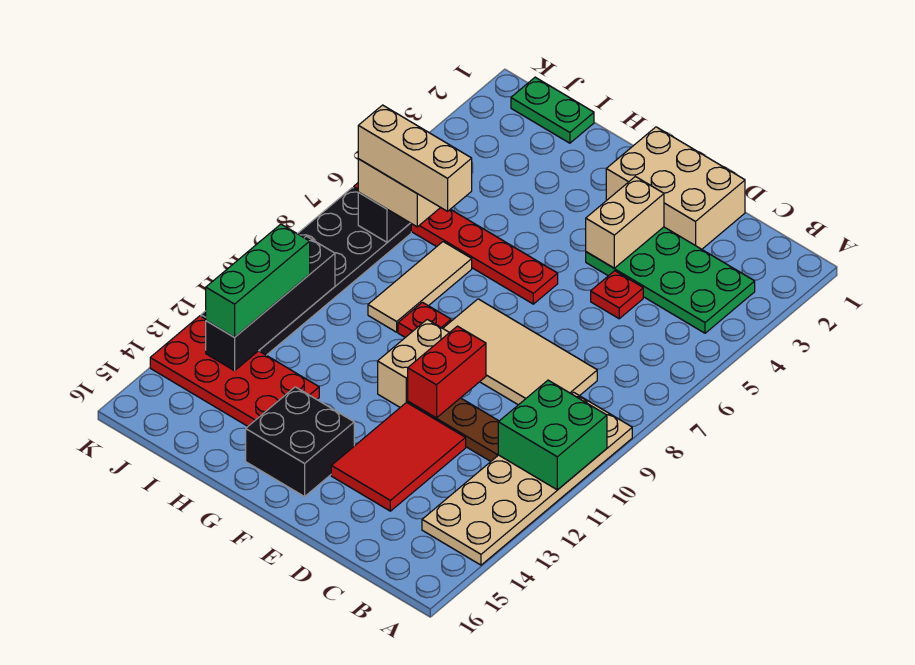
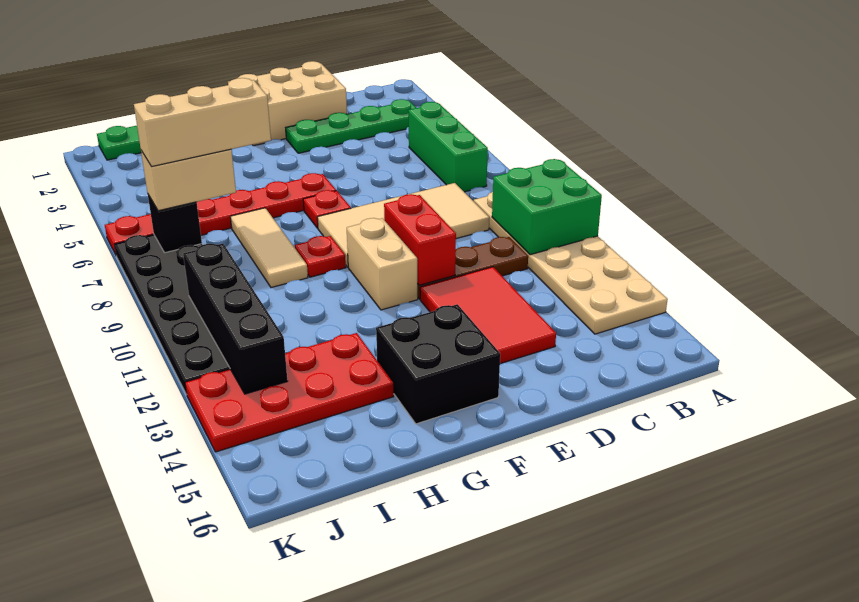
green plate B3:E4 level 1 -> green plate B3:E3 level 1
red plate D5 level 1 -> red plate F7 level 1
tan brick E3:E4 level 2 -> none
green brick J11:J13 level 3 -> green brick B5:B7 level 1

